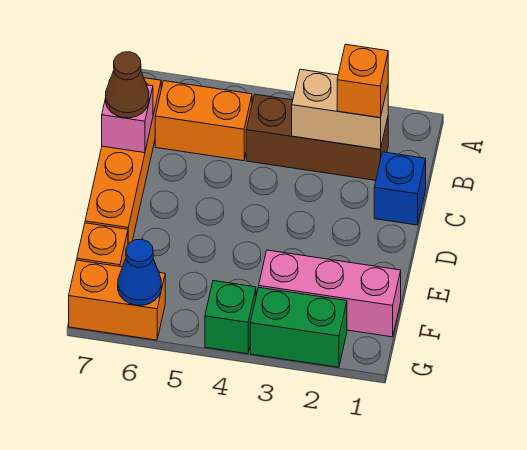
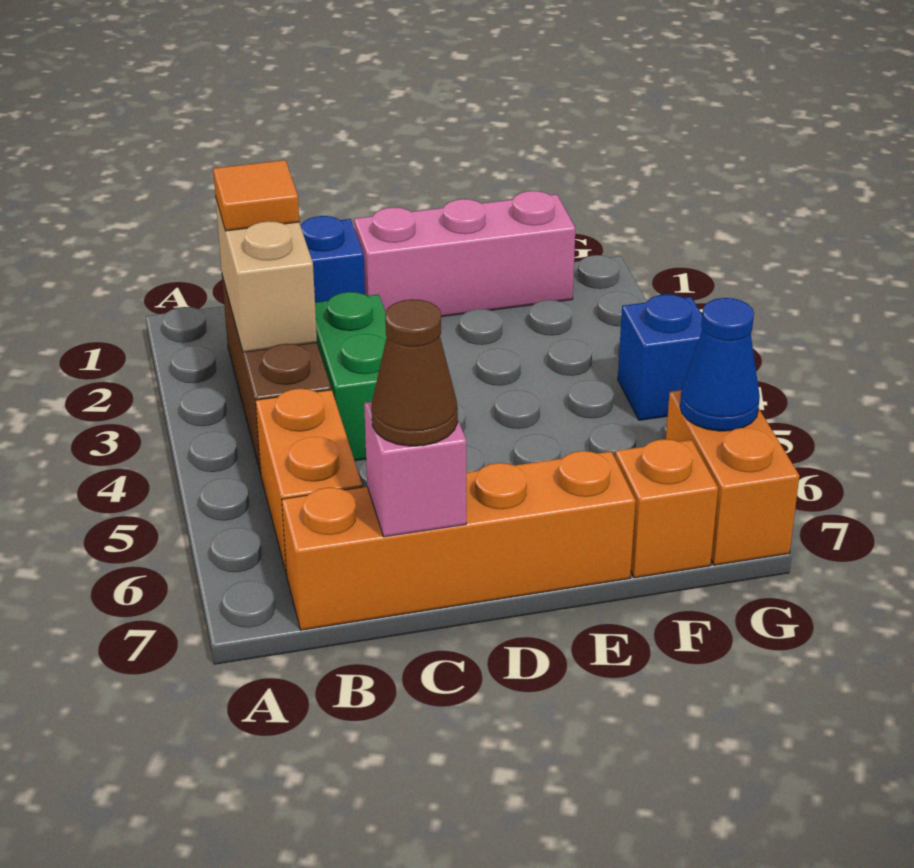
orange brick B2 level 3 -> orange tile B2 level 3
pink brick F1:F3 level 1 -> pink brick D1:F1 level 1
green brick G2:G3 level 1 -> green brick C3:C4 level 1
green brick G4 level 1 -> blue brick G4 level 1

